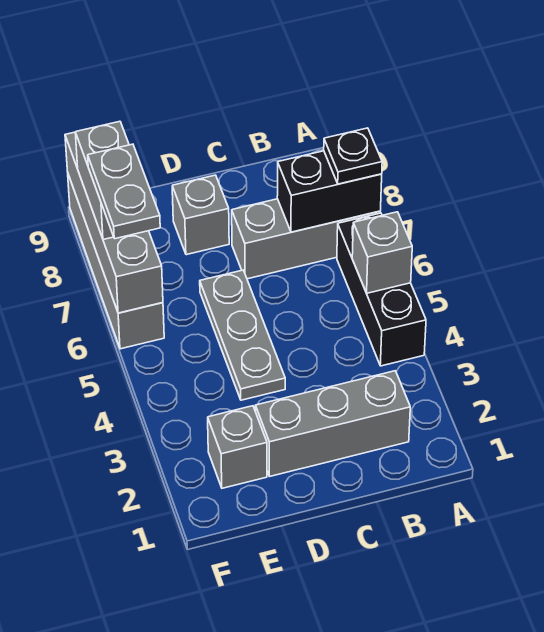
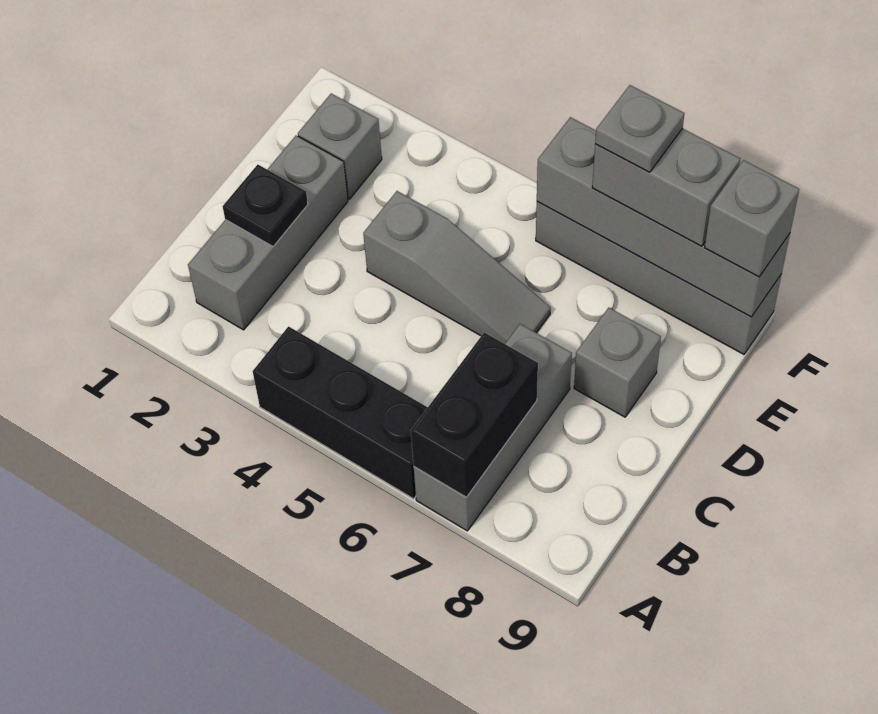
grey brick A5 level 2 -> grey brick F9 level 3
black plate A7 level 3 -> black plate C2 level 2
grey plate D4:D6 level 1 -> grey slope D4:D6 level 1 top 4
grey plate F6:F7 level 4 -> grey plate F7 level 4

